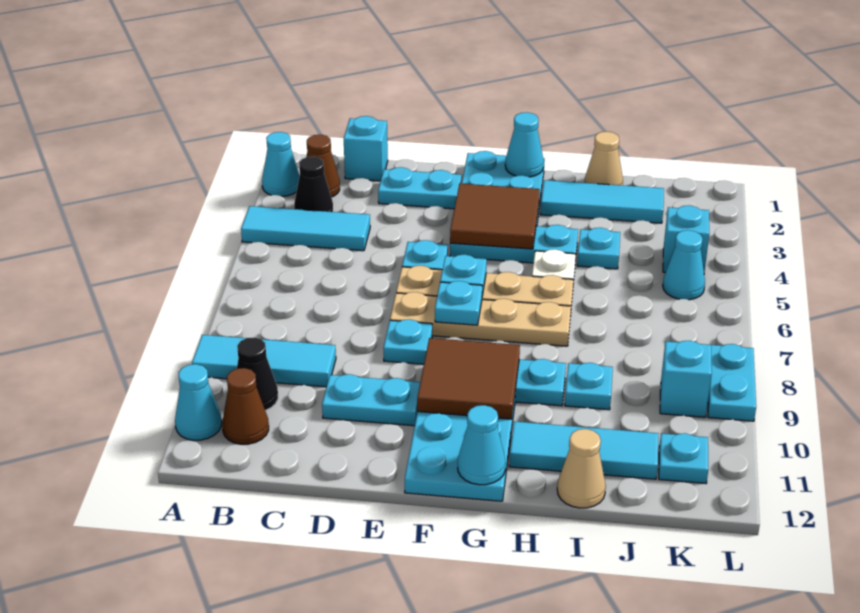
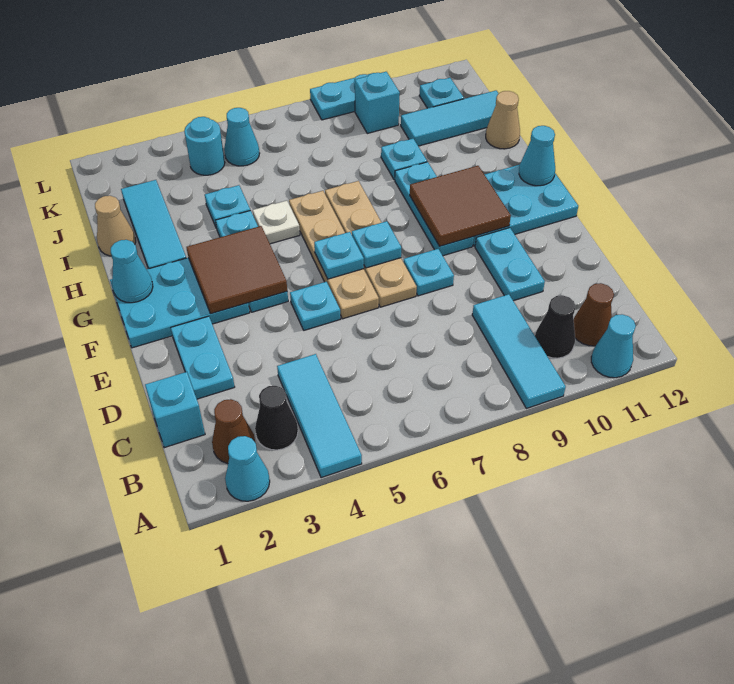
cyan tile H11:J11 level 1 -> cyan tile J10:J12 level 1
cyan brick K4 level 1 -> cyan round brick K4 level 1

